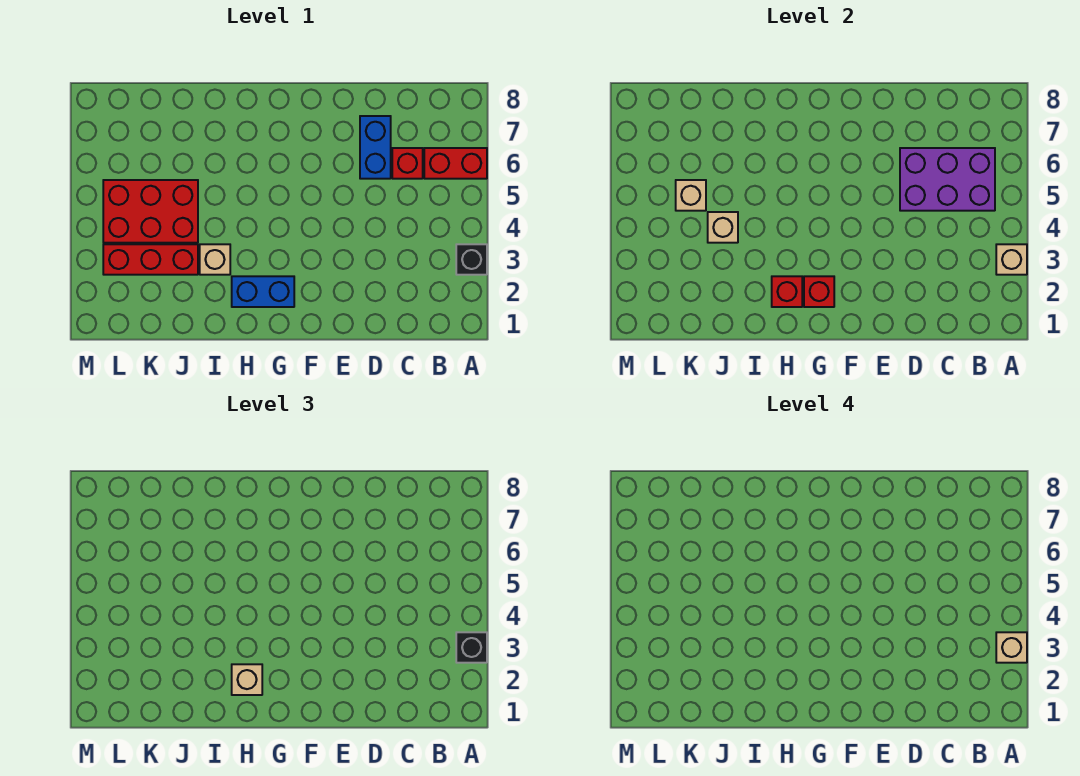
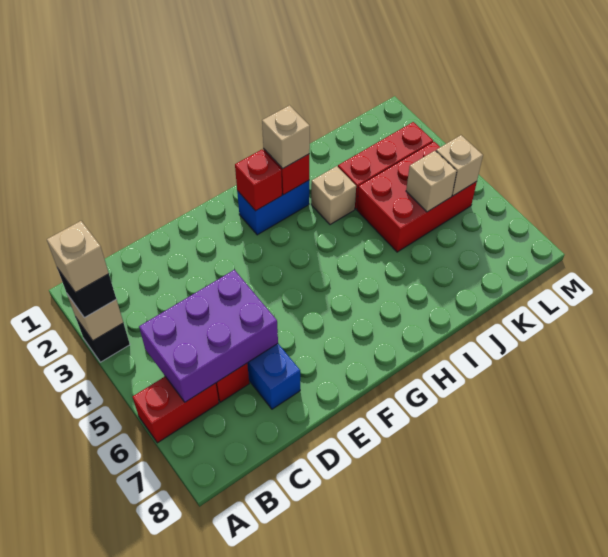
tan brick J4 level 2 -> tan brick L5 level 2

